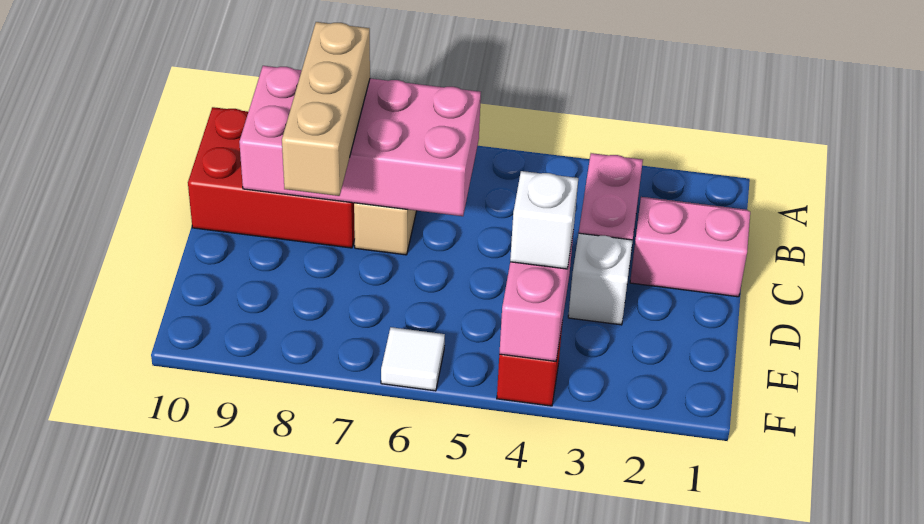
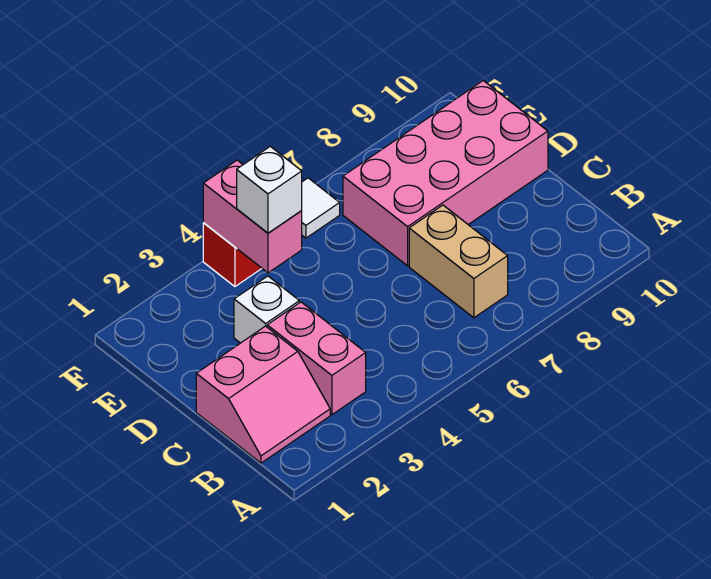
pink brick B6:C9 level 2 -> pink brick D7:E10 level 1
red brick B8:C10 level 1 -> none
tan brick B8:D8 level 3 -> none

